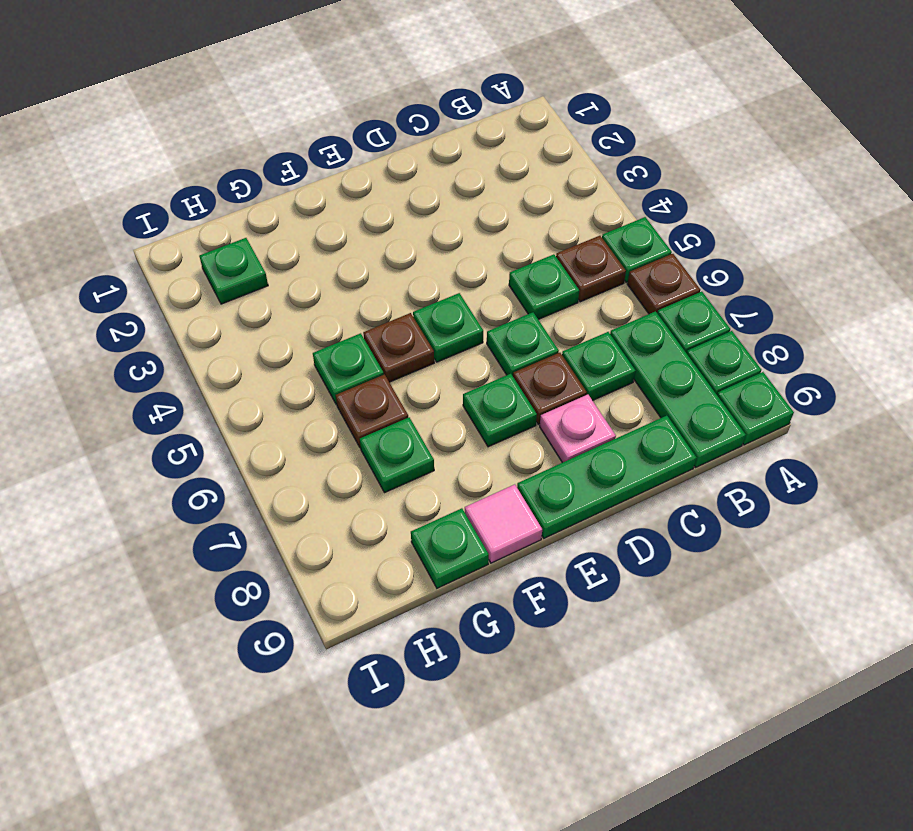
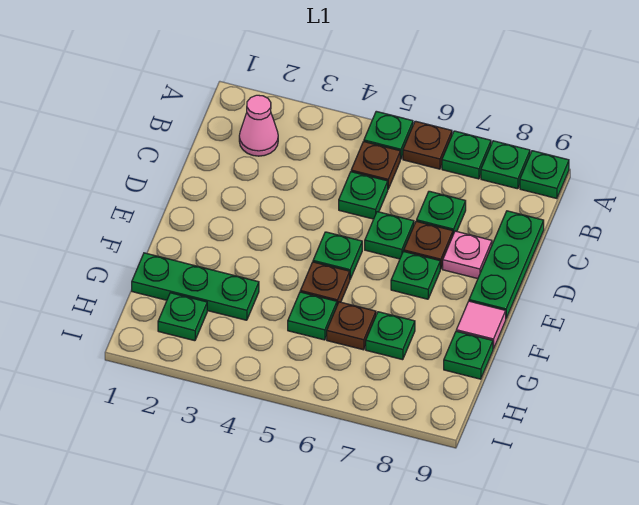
none -> pink cone B2 level 1
green plate B7:B9 level 1 -> green plate G1:G3 level 1

